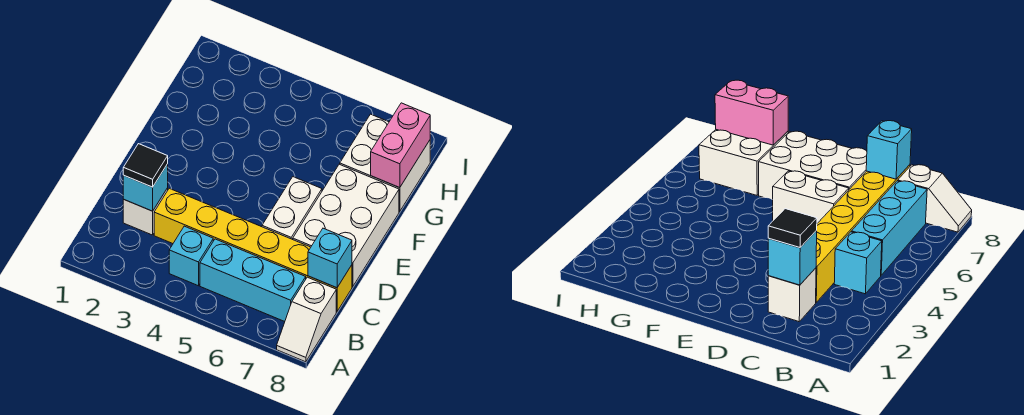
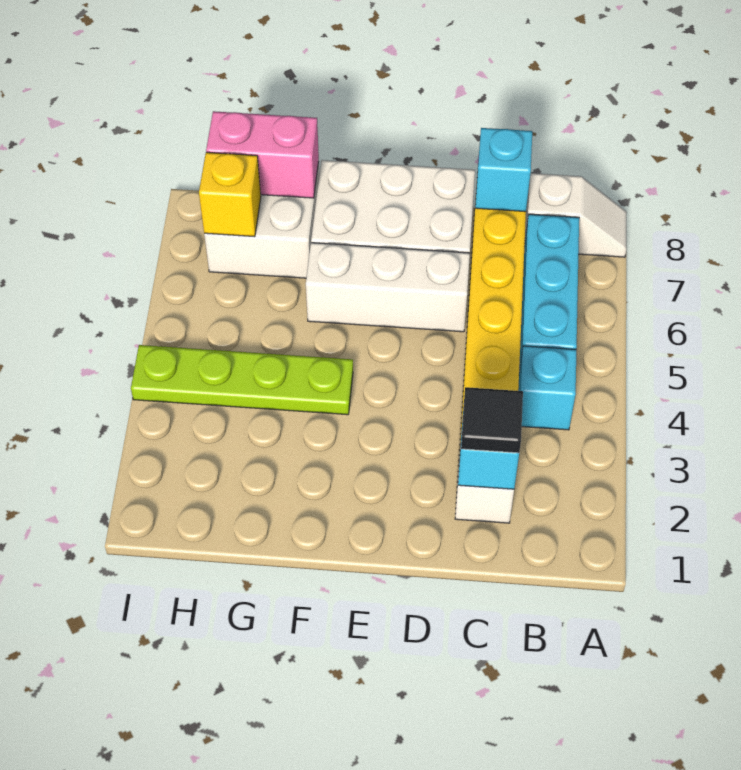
white brick D6:E6 level 1 -> white brick D6:F6 level 1
none -> lime plate F4:I4 level 1
none -> yellow brick H7 level 2

